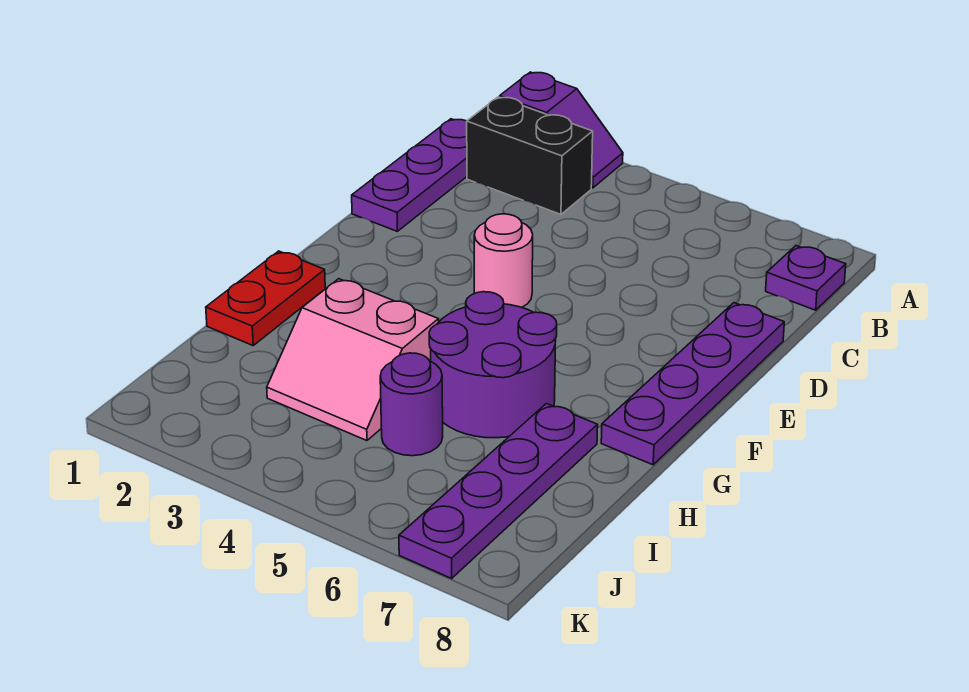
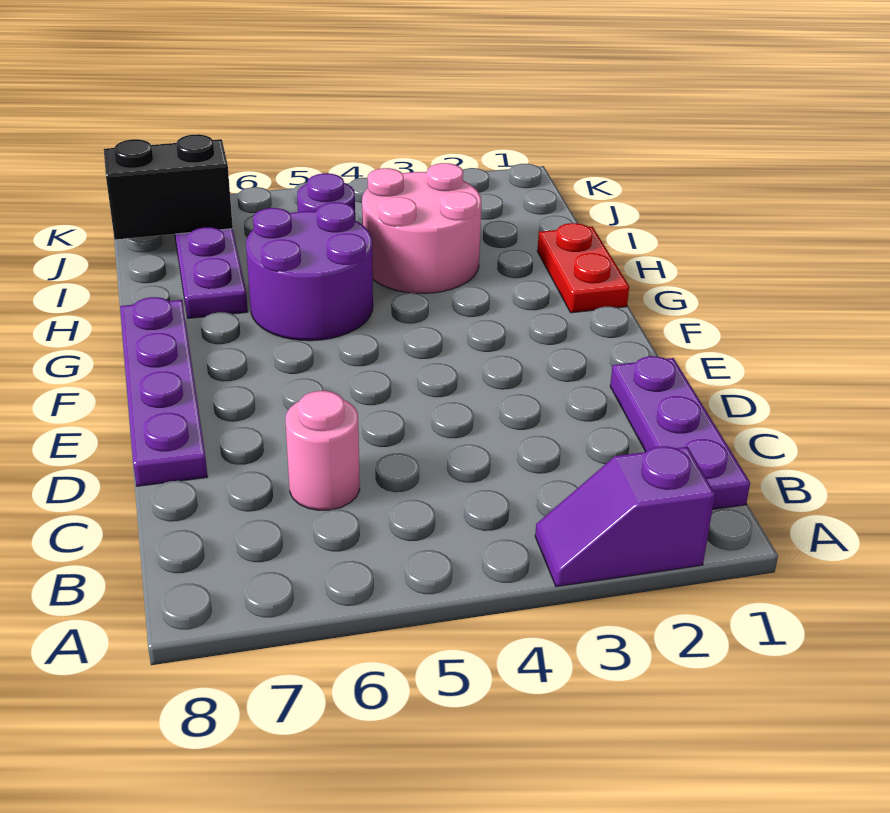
black brick B2:B3 level 1 -> black brick J7:J8 level 2
purple plate B8 level 1 -> none
pink round brick E4 level 1 -> pink round brick C6 level 1
pink slope H3:I4 level 1 top H -> pink round brick H3:I4 level 1

